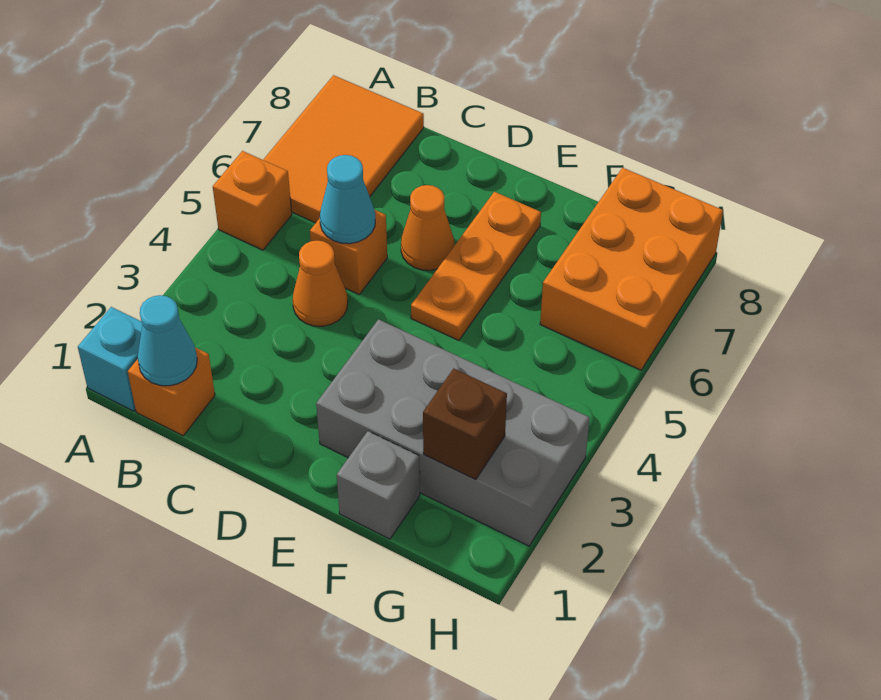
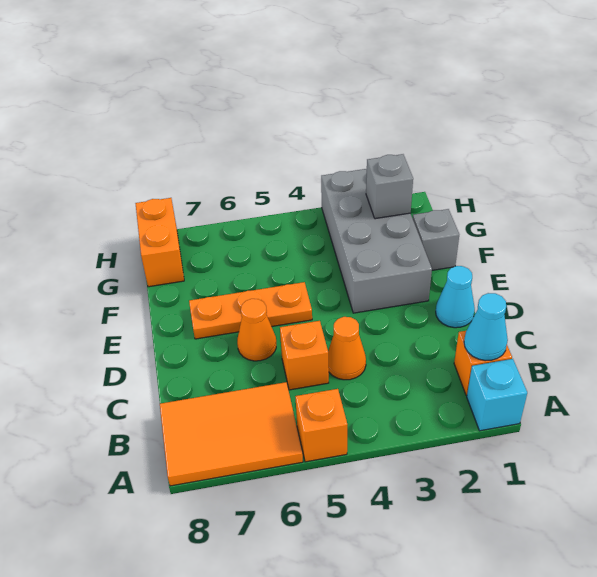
cyan cone C5 level 2 -> cyan cone D1 level 1
brown brick G2 level 2 -> grey brick G2 level 2
orange brick G6:H8 level 1 -> orange brick G8:H8 level 1

